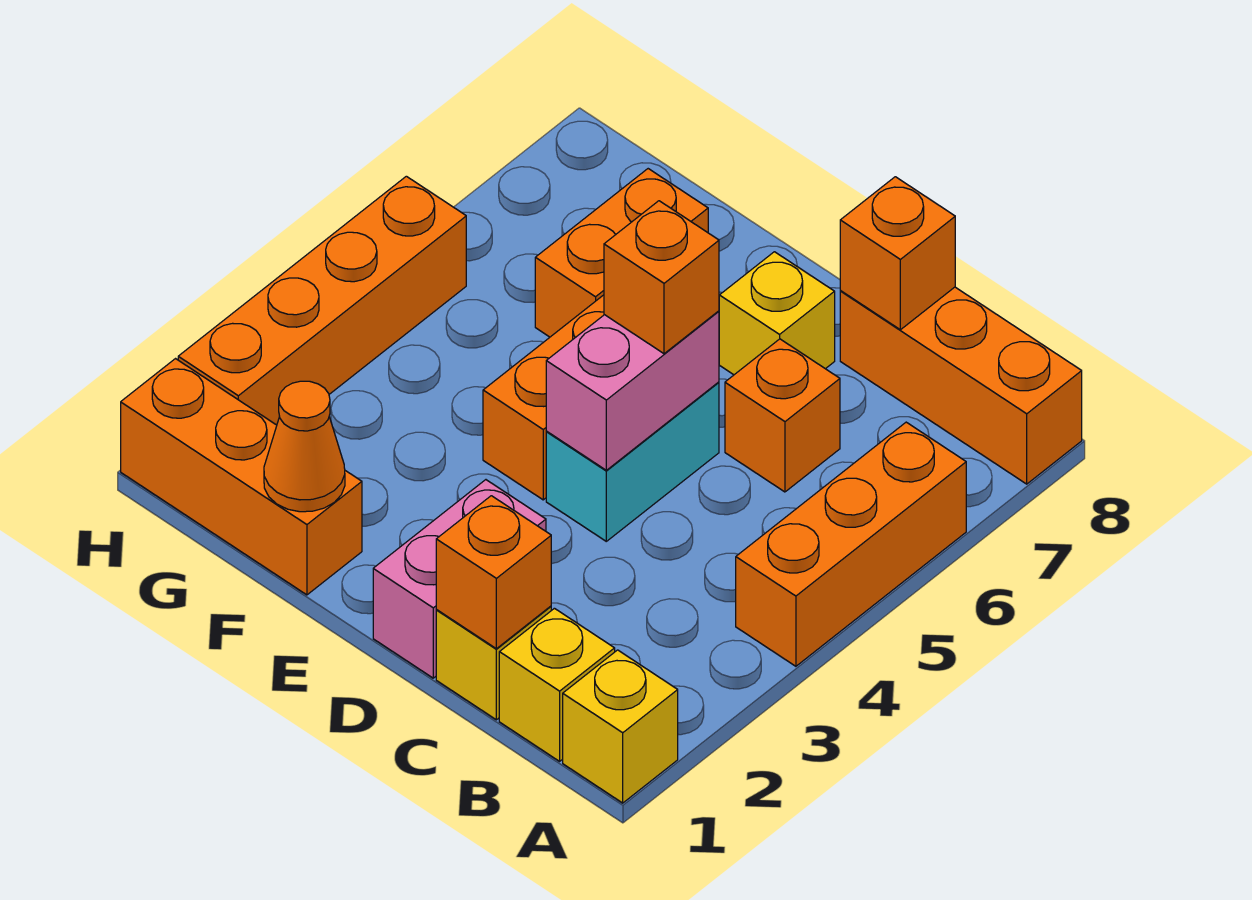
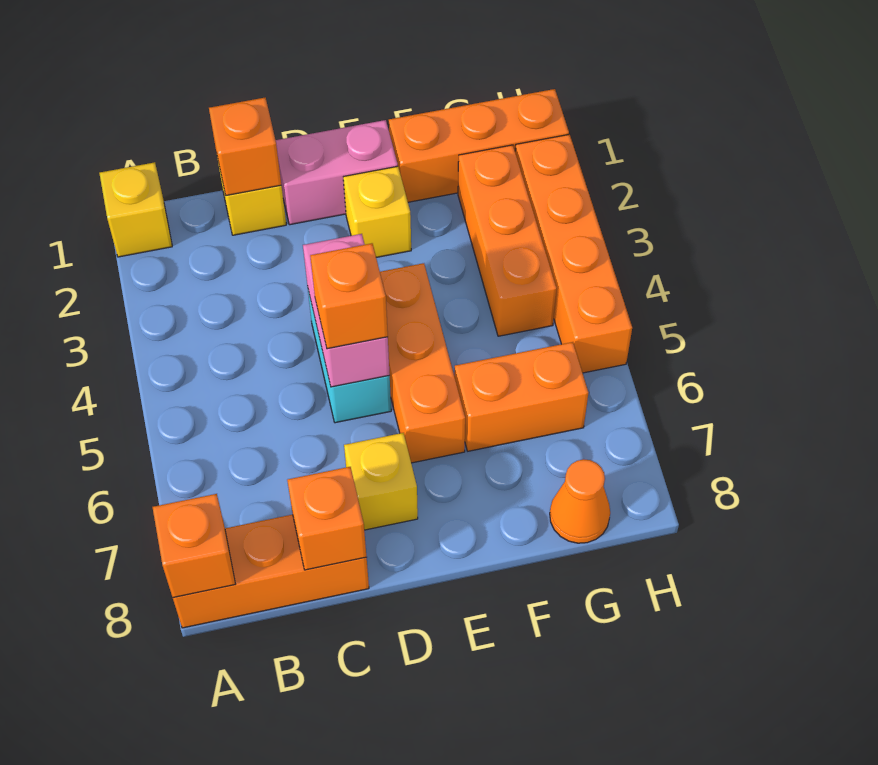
orange brick A4:A6 level 1 -> orange brick G2:G4 level 1
yellow brick B1 level 1 -> yellow brick E2 level 1
orange brick C6 level 1 -> orange brick A8 level 2
pink brick D1:D2 level 1 -> pink brick D1:E1 level 1
orange cone F1 level 2 -> orange cone G8 level 1
orange brick F6:F7 level 1 -> orange brick F6:G6 level 1

